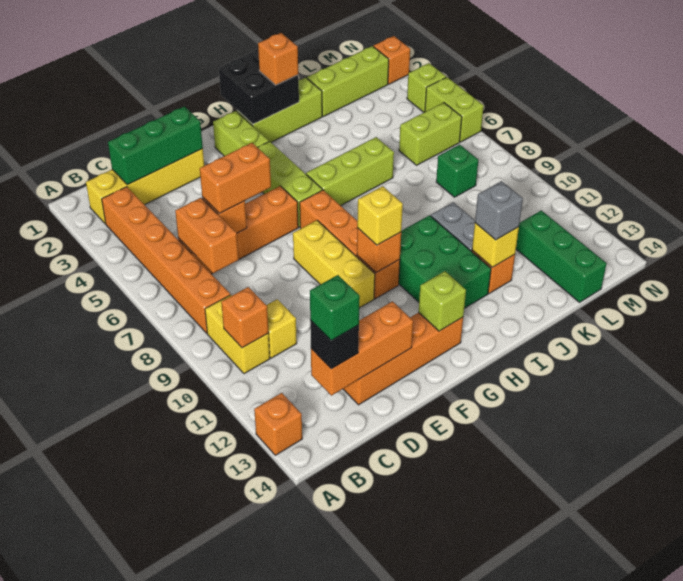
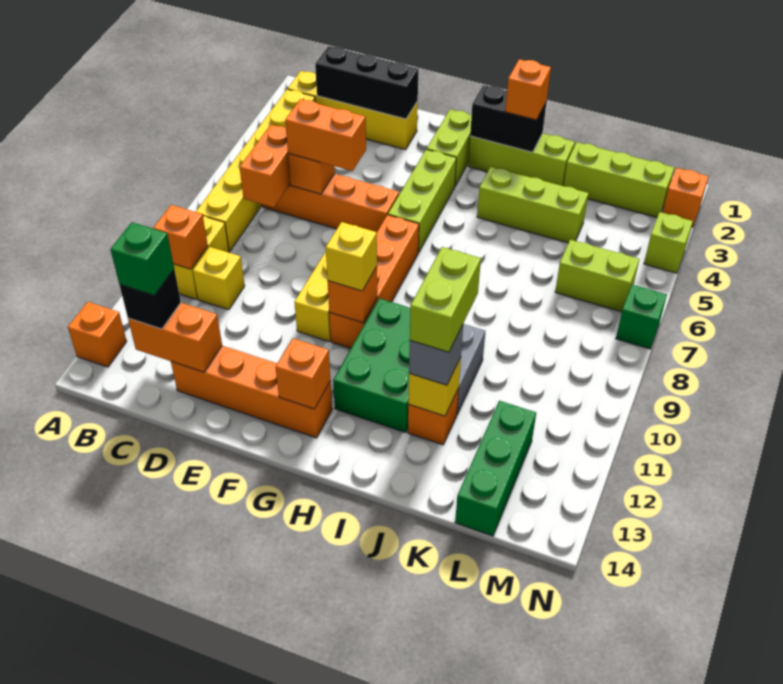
orange brick B3:B8 level 1 -> yellow brick B3:B8 level 1
green brick C2:E2 level 2 -> black brick C2:E2 level 2
orange brick C13:E13 level 2 -> orange brick C13:D13 level 2
lime brick G13 level 2 -> orange brick G13 level 2
black brick H1:I2 level 2 -> black brick H2:I2 level 2
lime brick H6:J6 level 1 -> lime brick I4:K4 level 1
green brick L8 level 1 -> green brick N7 level 1
lime brick N5:N6 level 1 -> lime brick J11:J12 level 4

